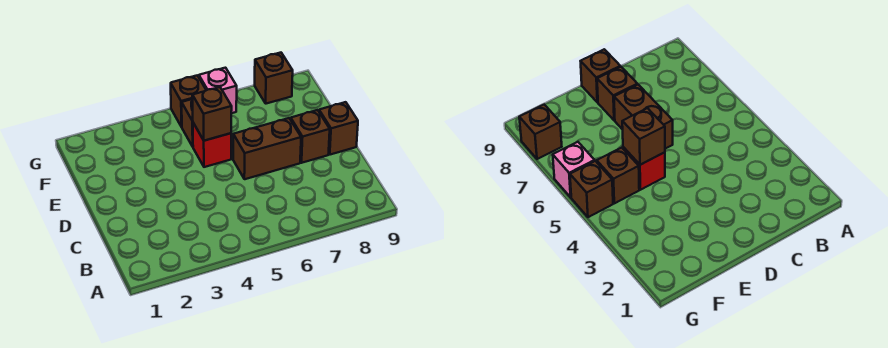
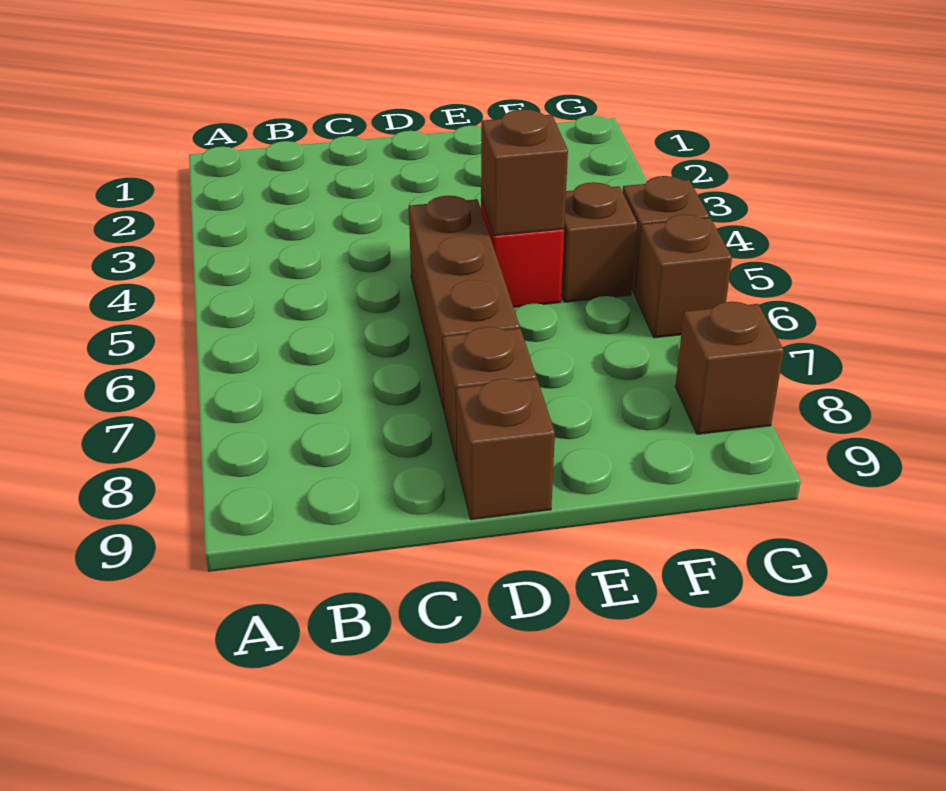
brown brick D6:D7 level 1 -> brown brick D5:D7 level 1
pink brick G6 level 1 -> brown brick G6 level 1

